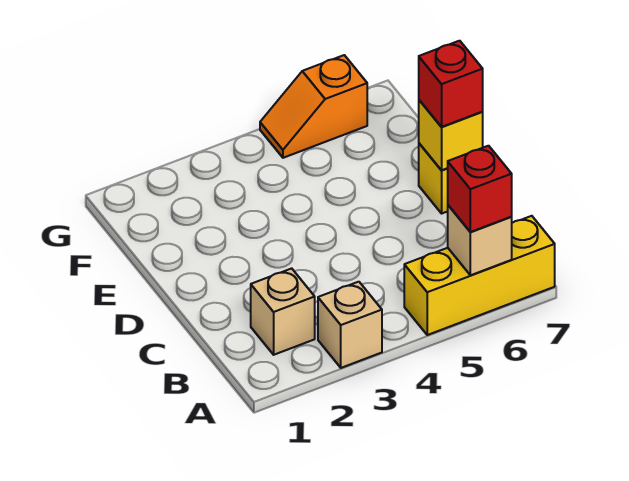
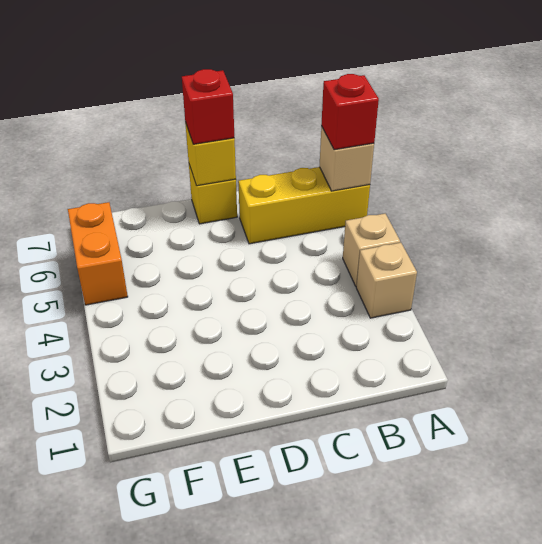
yellow brick A5:A7 level 1 -> yellow brick A6:C6 level 1
tan brick B2 level 1 -> tan brick A4 level 1
orange slope G5:G6 level 1 top 6 -> orange brick G5:G6 level 1

